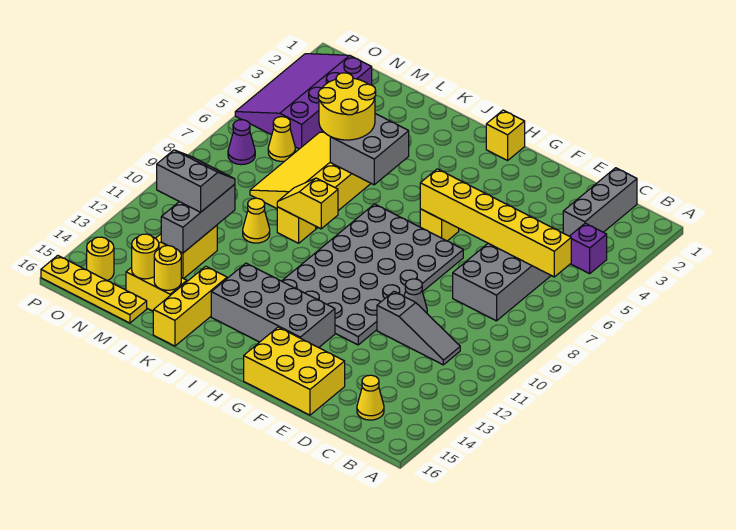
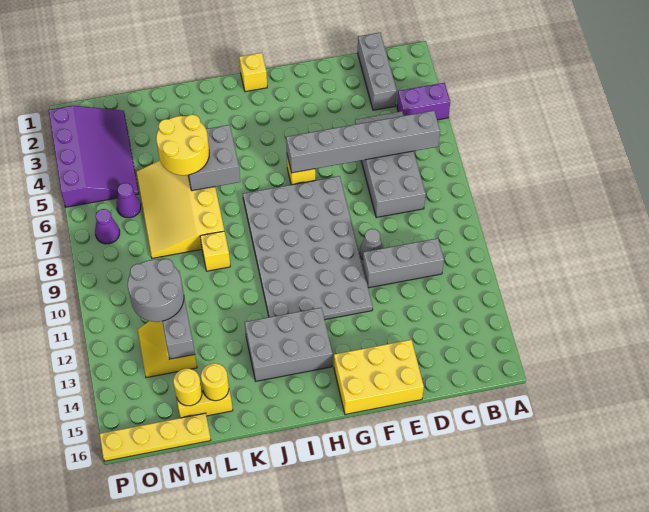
purple brick B4 level 1 -> purple brick A4:B4 level 1
yellow brick B6:G6 level 2 -> grey brick B6:G6 level 2
grey slope C11:E11 level 1 top E -> grey brick C11:E11 level 1
yellow cone C15 level 1 -> none
grey brick G13:J14 level 1 -> grey brick H13:J14 level 1
yellow slope J9:K9 level 2 top J -> none
yellow brick K14:K16 level 1 -> none
yellow cone L10 level 1 -> none
grey slope M11:N12 level 3 top 12 -> grey round brick M11:N12 level 3
purple slope N2:P5 level 1 top N -> purple slope N2:P5 level 1 top P
yellow cone N6 level 1 -> purple cone N6 level 1
yellow round brick O15 level 1 -> none

